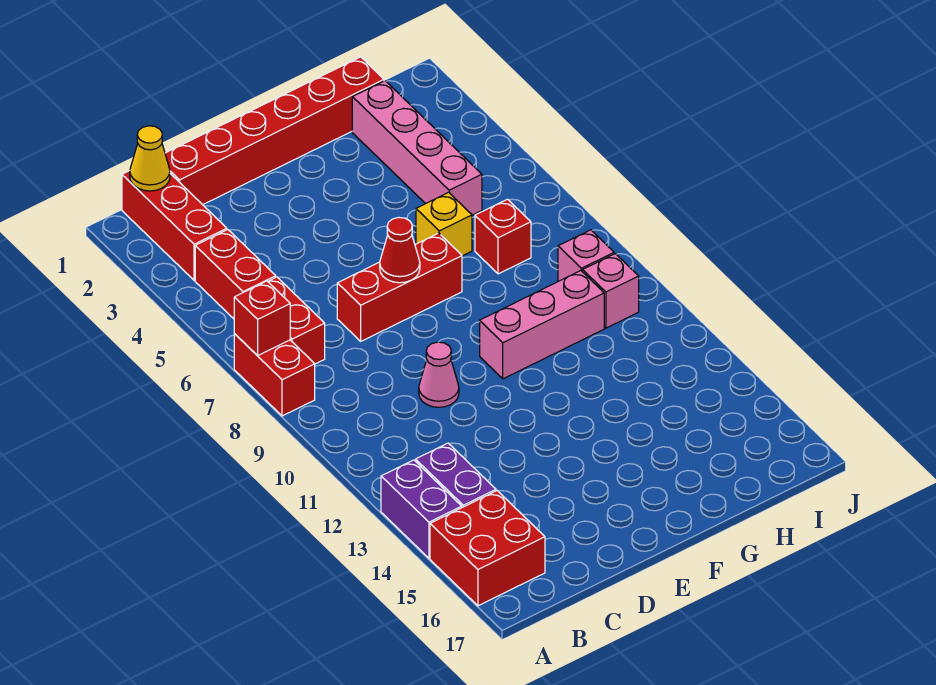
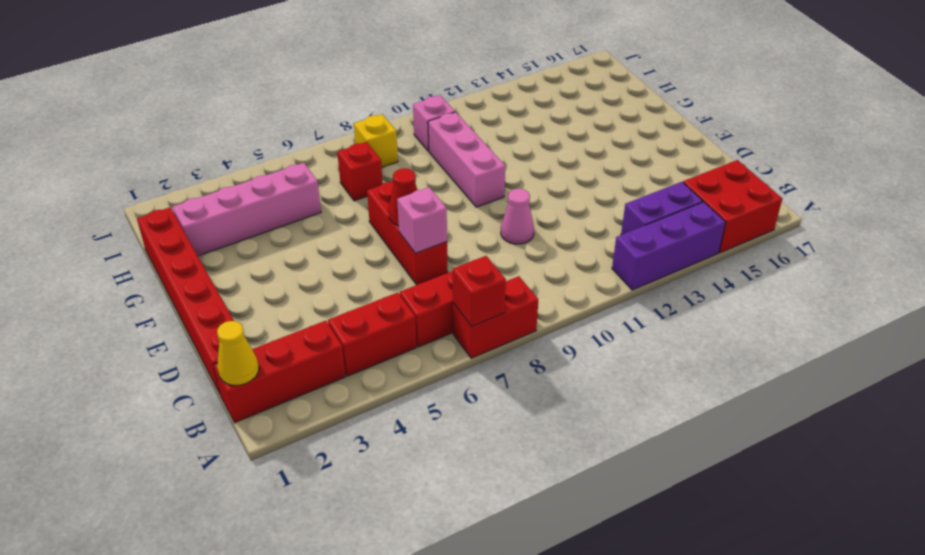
purple brick A13:A14 level 1 -> purple brick A12:A14 level 1
yellow brick G6 level 1 -> yellow brick I8 level 1
pink brick I9 level 1 -> pink brick D7 level 2

